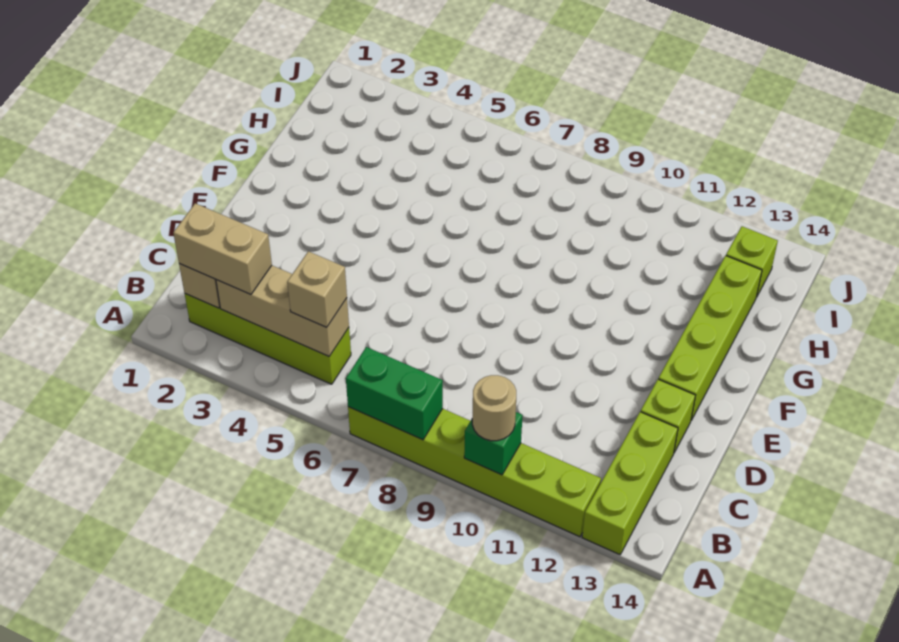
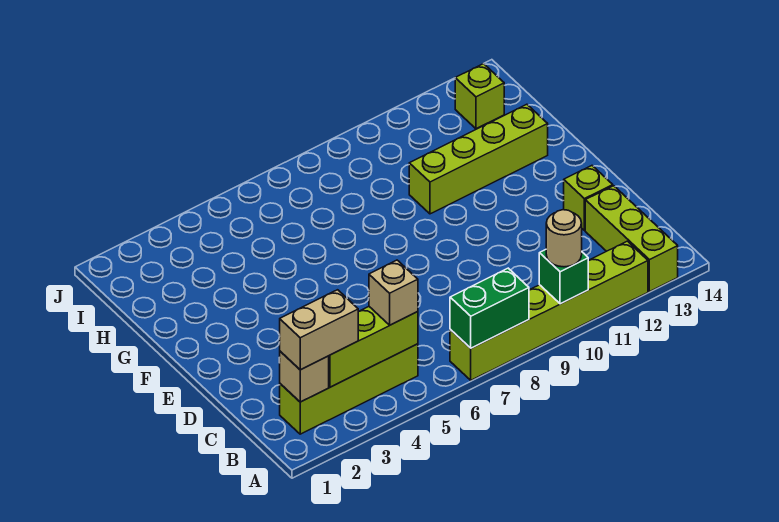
tan brick B3:B5 level 2 -> lime brick B3:B5 level 2
lime brick E13:H13 level 1 -> lime brick G10:G13 level 1

